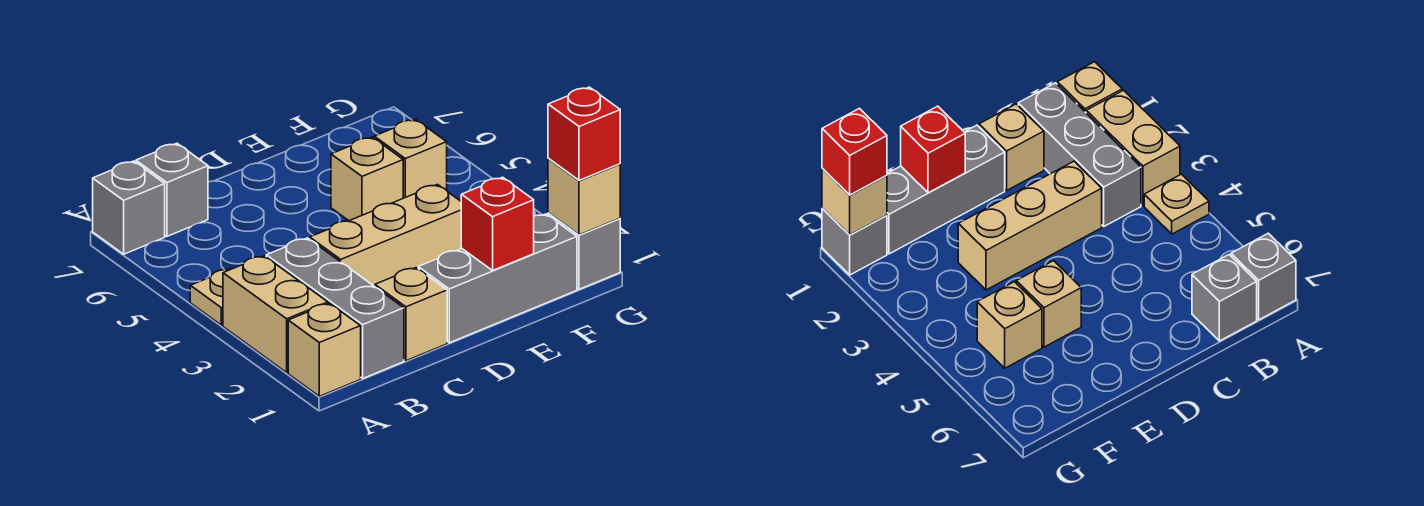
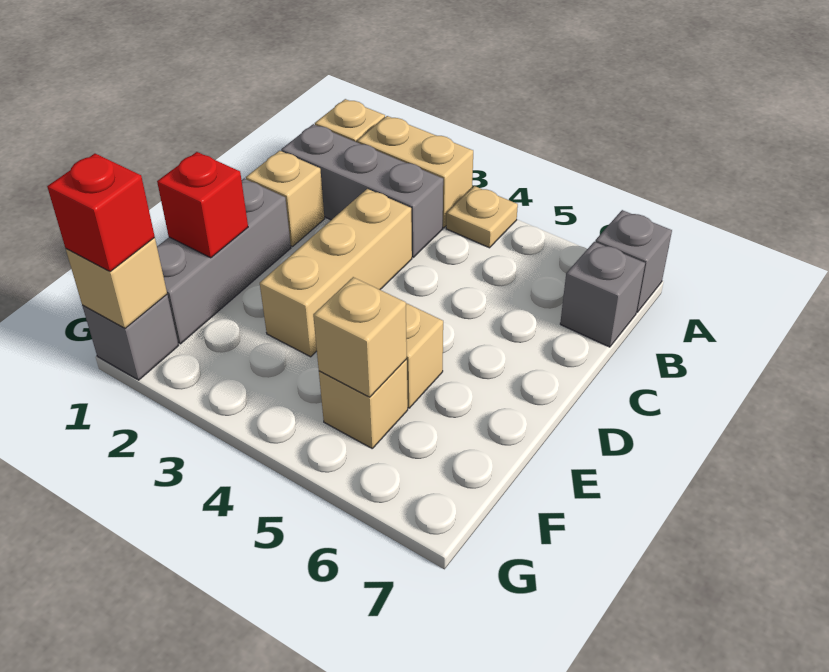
none -> tan brick F5 level 2

